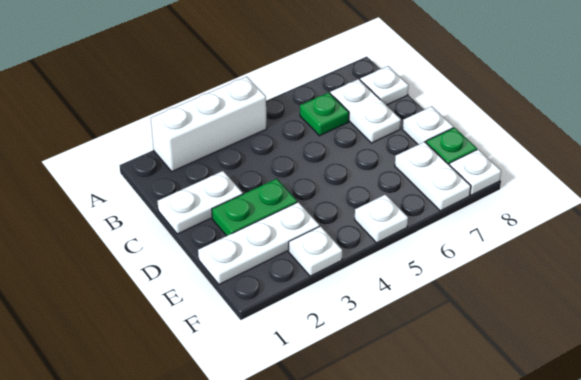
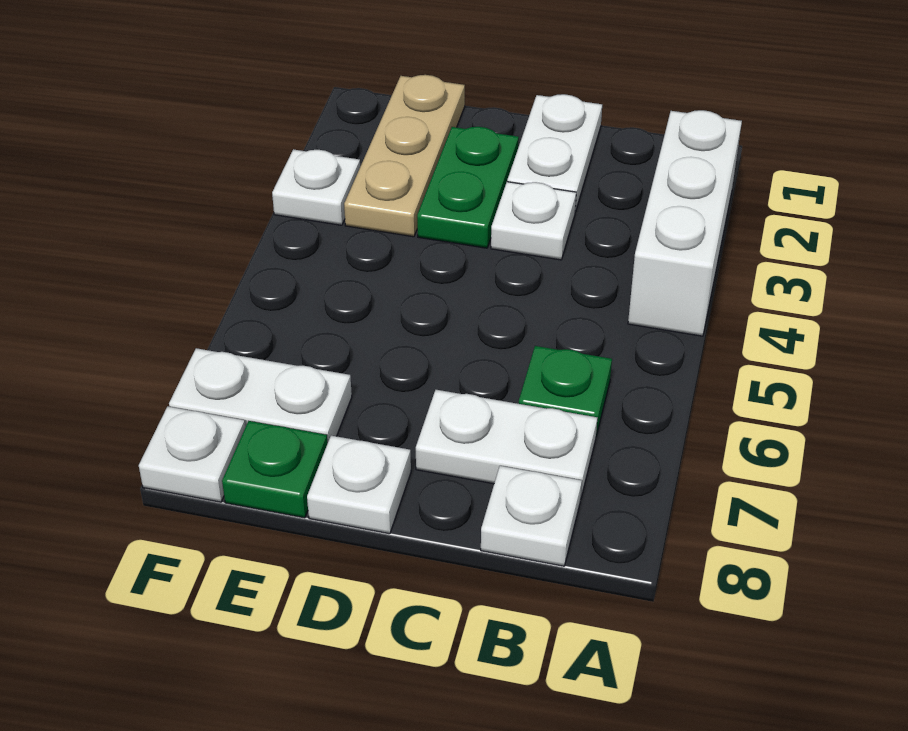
white plate E1:E3 level 1 -> tan plate E1:E3 level 1
white plate F5 level 1 -> white plate C3 level 1

